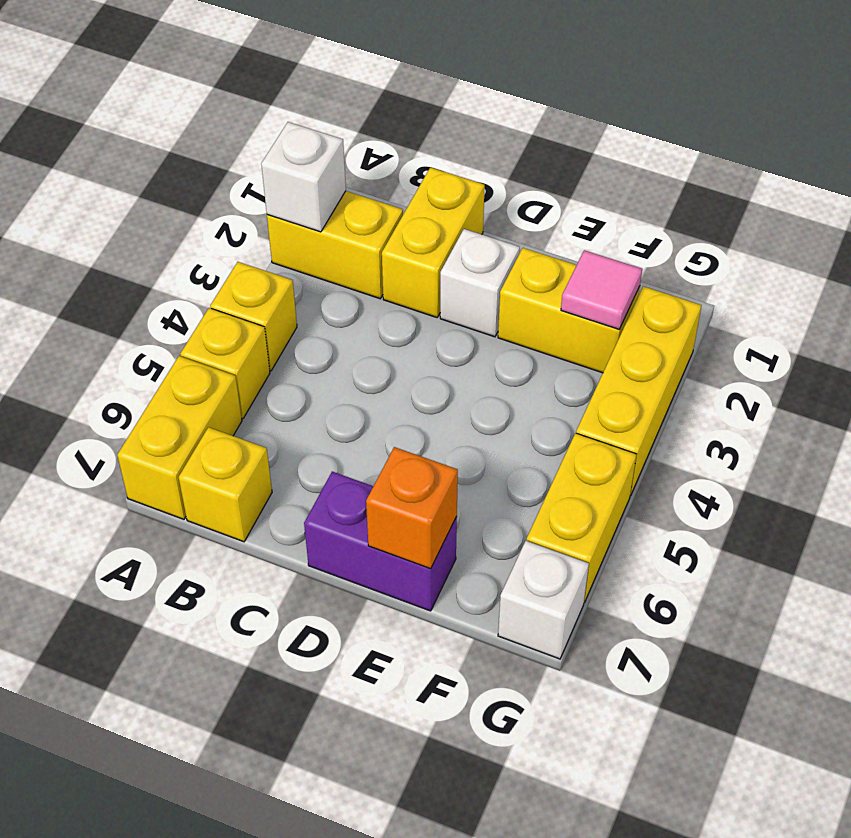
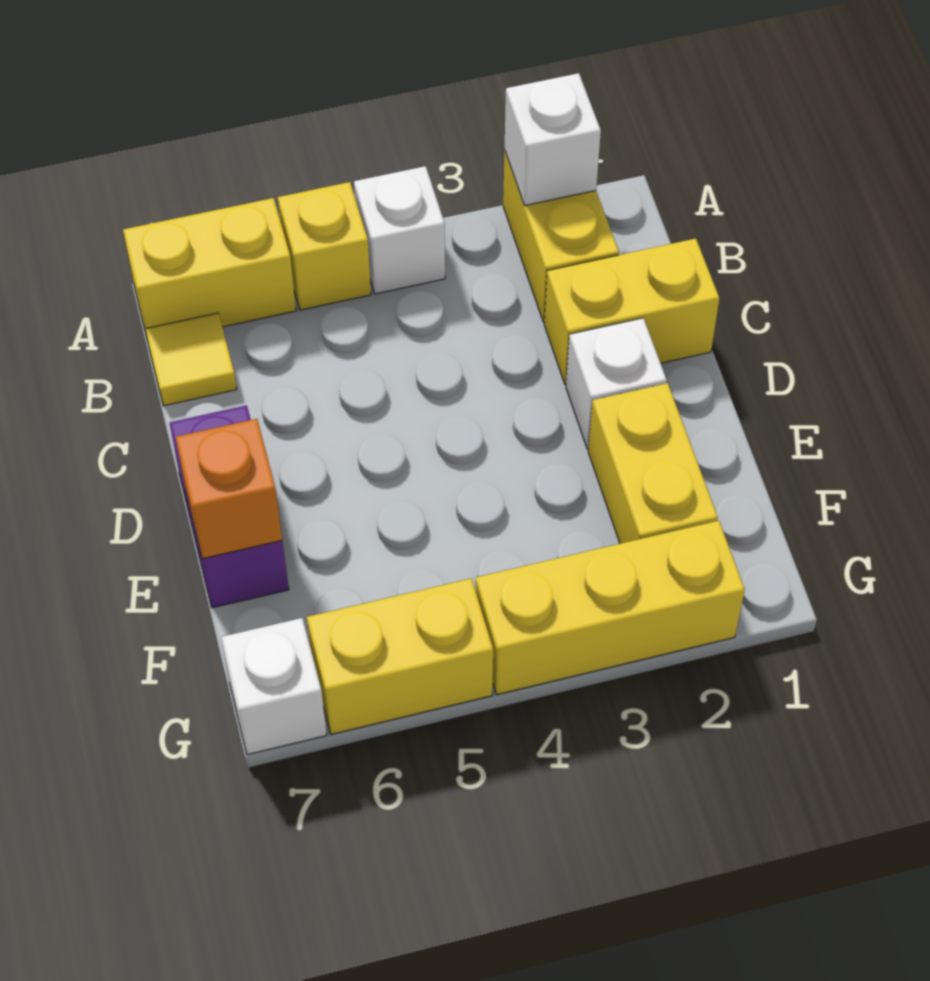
yellow brick A4 level 1 -> white brick A4 level 1
yellow brick B7 level 1 -> yellow tile B7 level 1
pink tile F2 level 2 -> none

